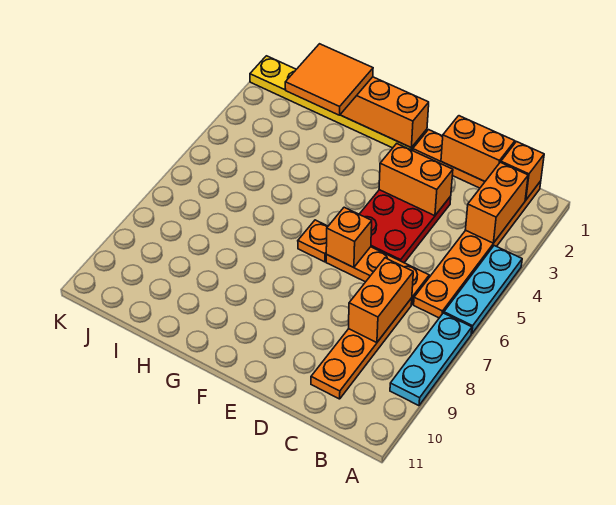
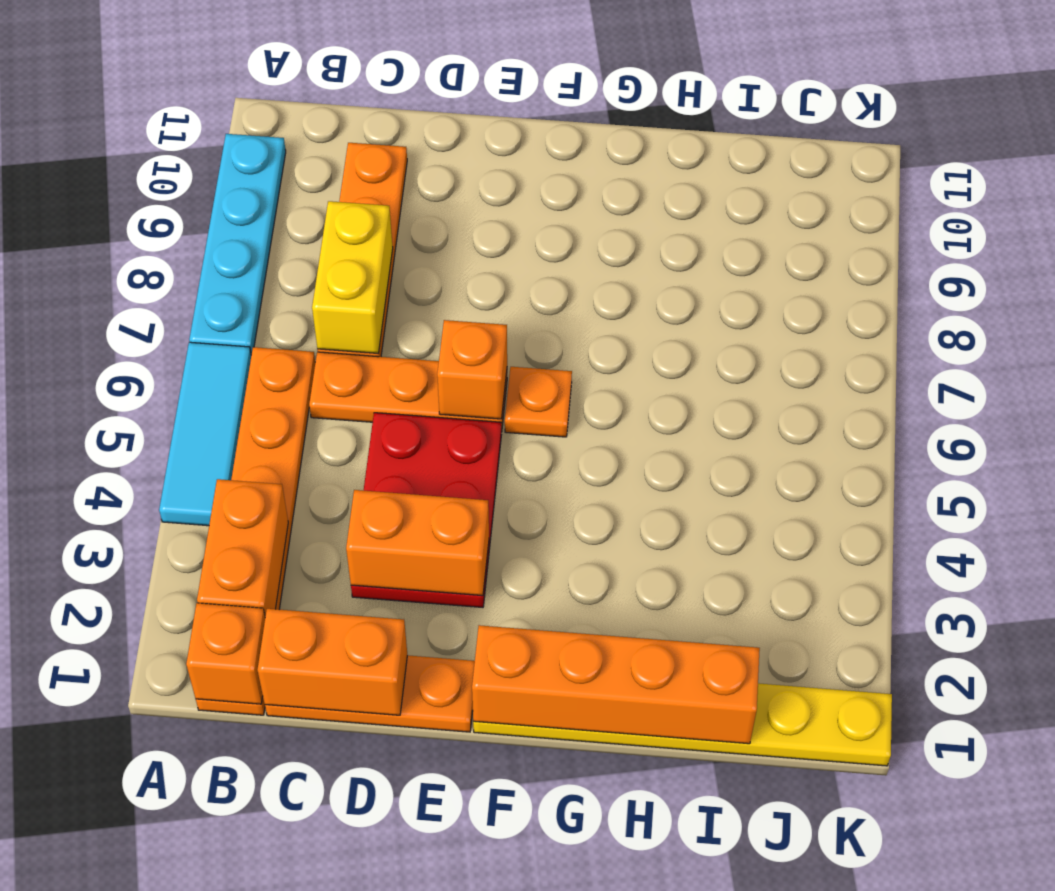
cyan plate A4:A6 level 1 -> cyan tile A4:A6 level 1
cyan plate A7:A9 level 1 -> cyan plate A7:A10 level 1
orange brick C7:C8 level 2 -> yellow brick C7:C8 level 2
orange tile H1:I2 level 3 -> none

